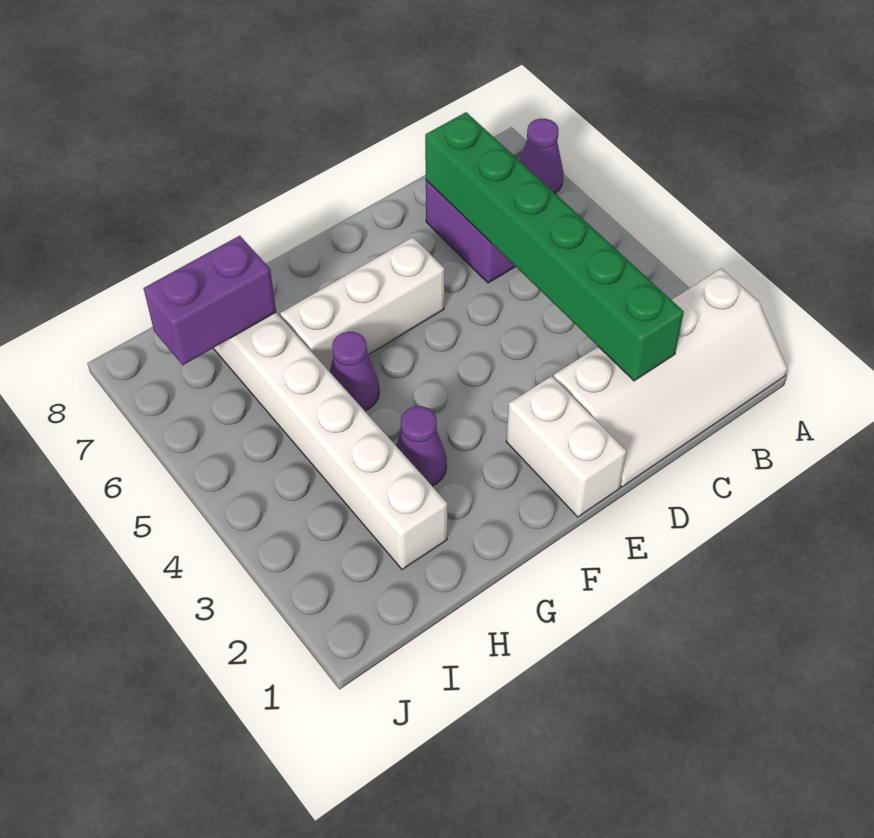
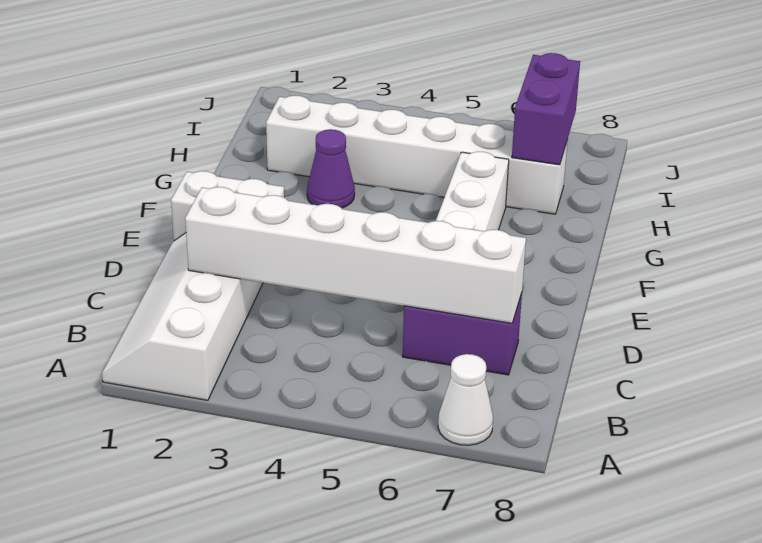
purple cone A7 level 1 -> white cone A7 level 1
green brick C2:C7 level 2 -> white brick C2:C7 level 2
purple cone G5 level 1 -> none

